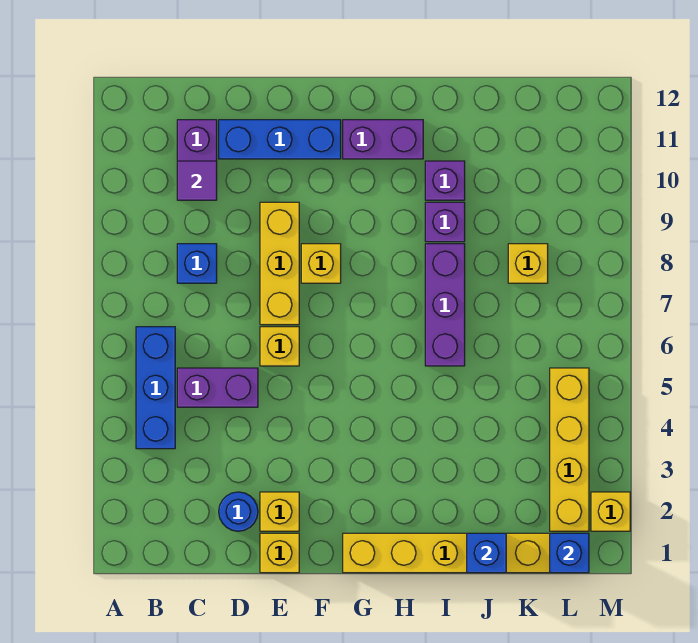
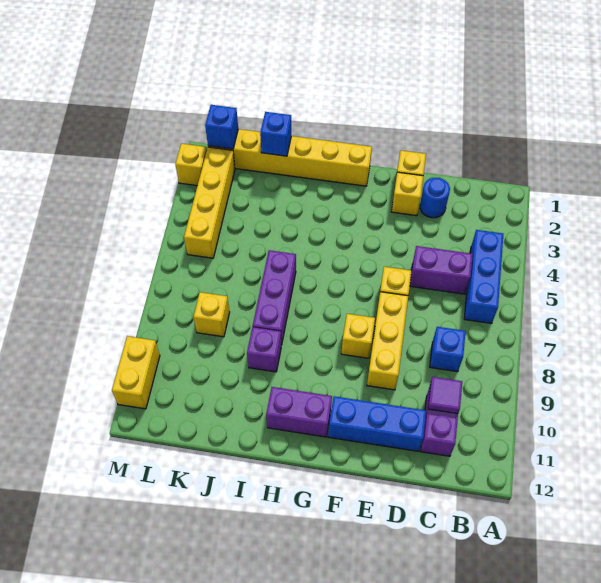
purple brick I10 level 1 -> none
none -> yellow brick M10:M11 level 1

